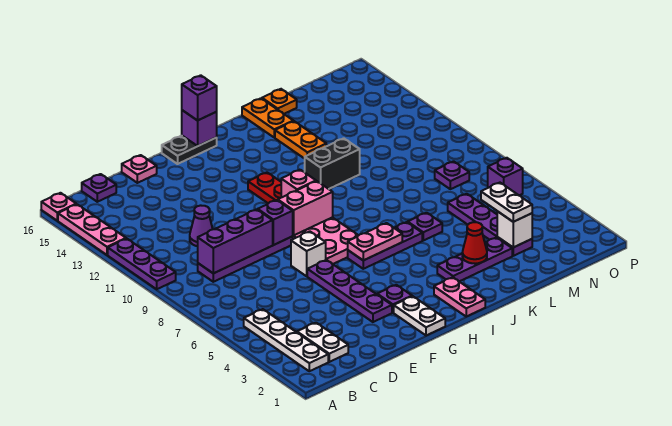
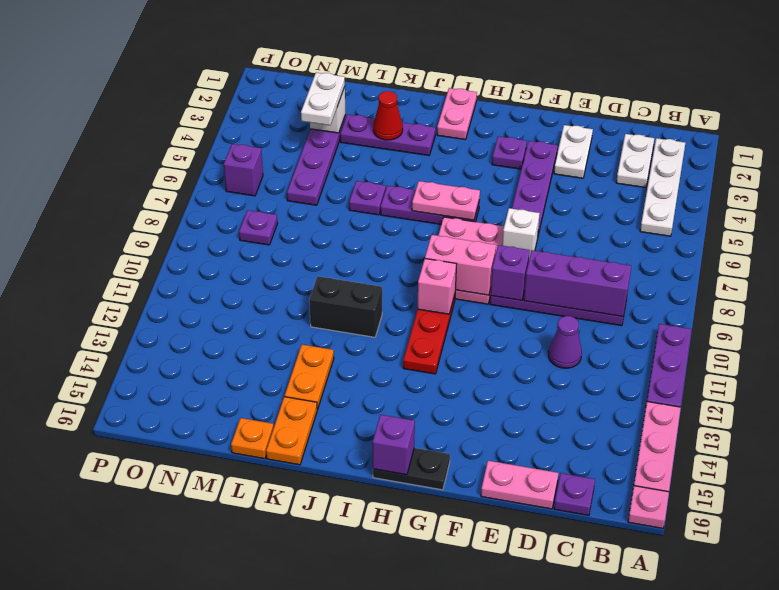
pink plate E16 level 1 -> pink plate D16:E16 level 1
white plate G1:G2 level 1 -> white plate E2:E3 level 1
purple brick H16 level 3 -> none

